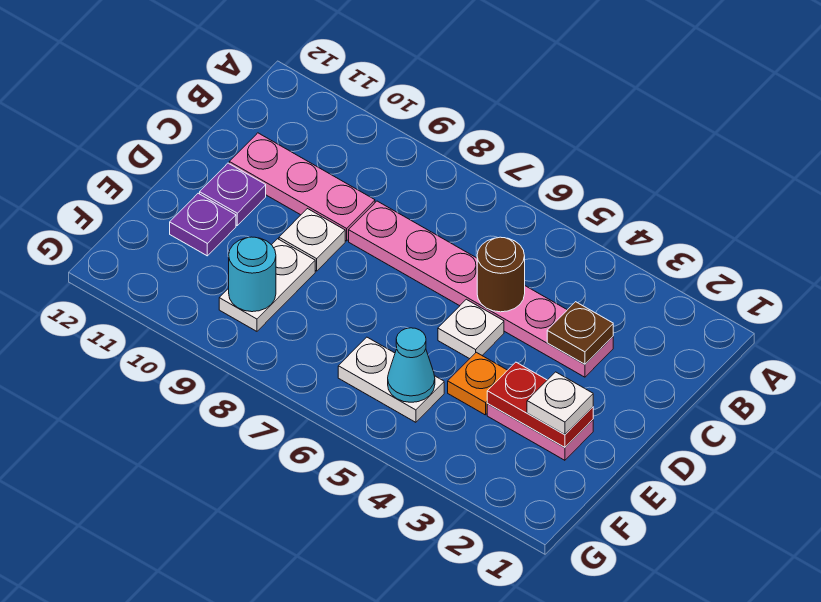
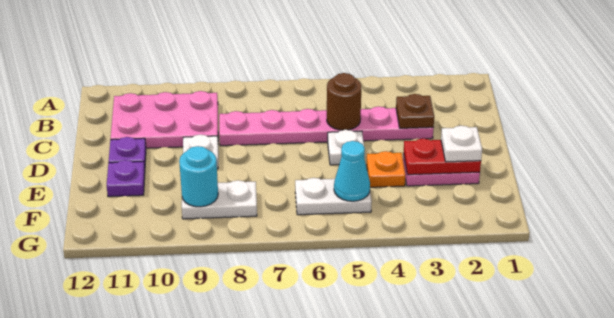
pink plate C9:C11 level 1 -> pink plate B9:C11 level 1
white plate E9:F9 level 1 -> white plate F8:F9 level 1

